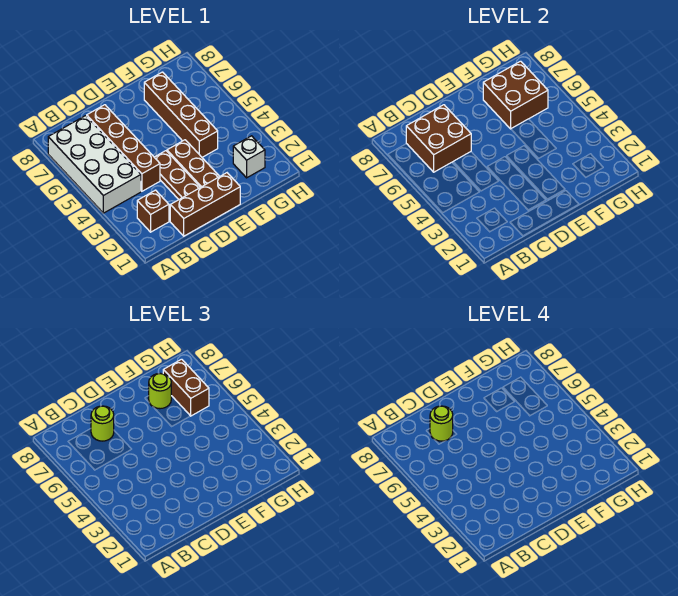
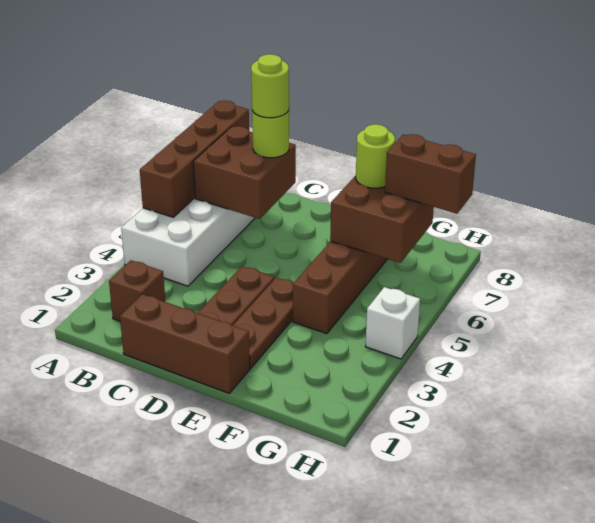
brown brick C4:C7 level 1 -> brown brick A5:A8 level 2
white brick G2 level 1 -> white brick H4 level 1
brown brick G6:G7 level 3 -> brown brick G7:H7 level 3

